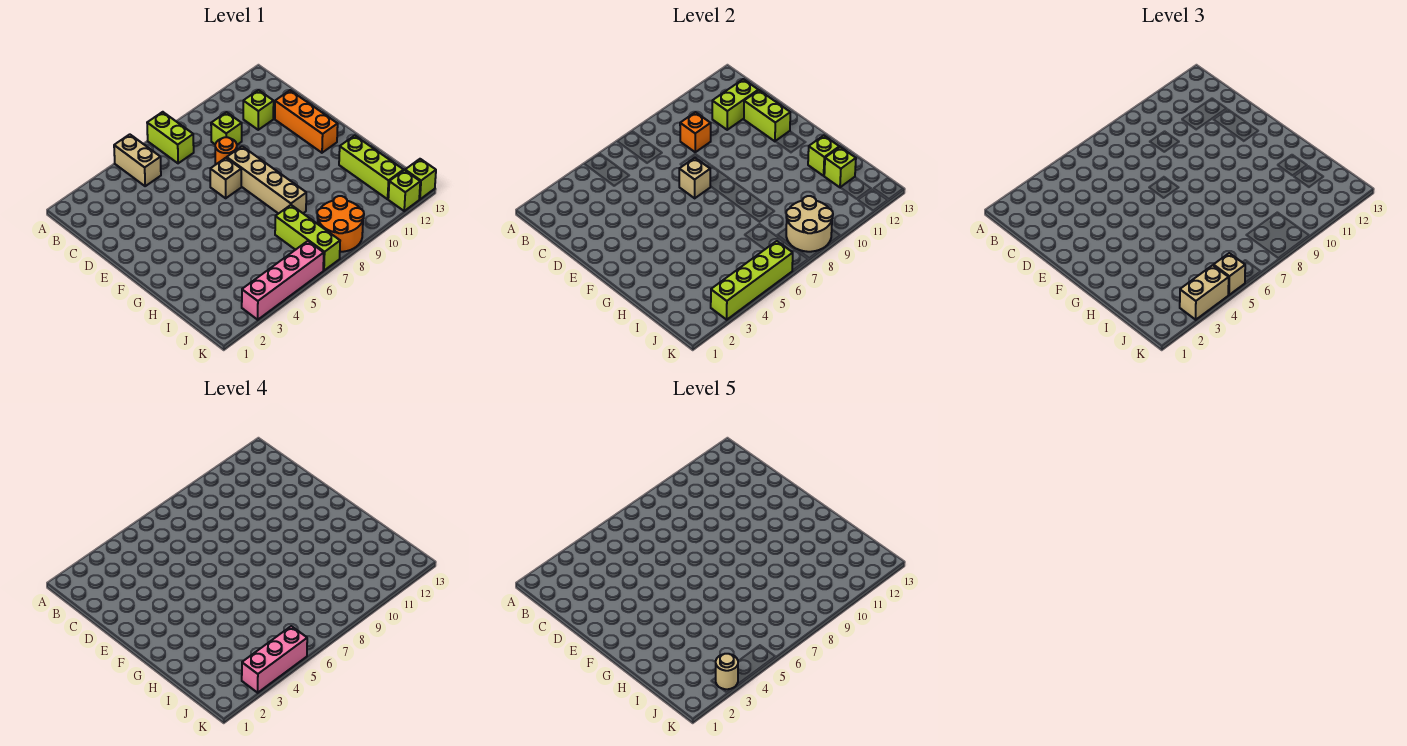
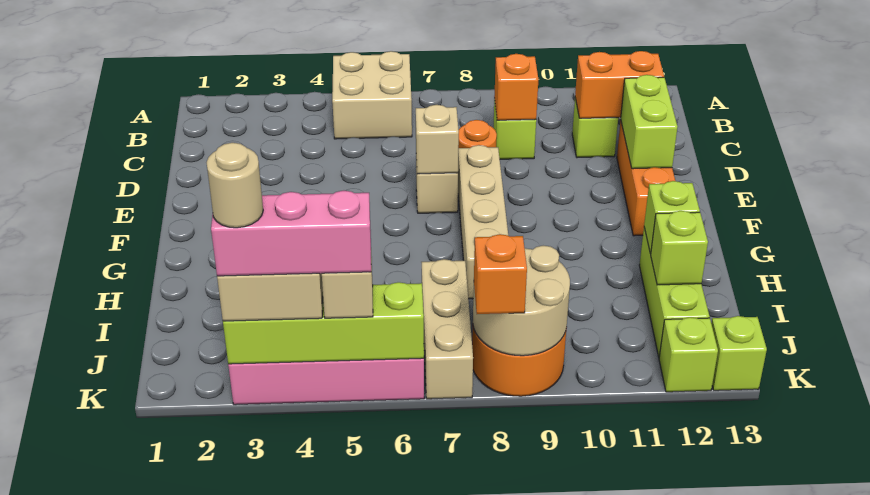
tan brick A5:B5 level 1 -> tan brick A5:B6 level 1
lime brick A7:B7 level 1 -> none
lime brick C11:C12 level 2 -> orange brick C11:C12 level 2
lime brick I7:K7 level 1 -> tan brick I7:K7 level 1
none -> orange brick K8 level 3

